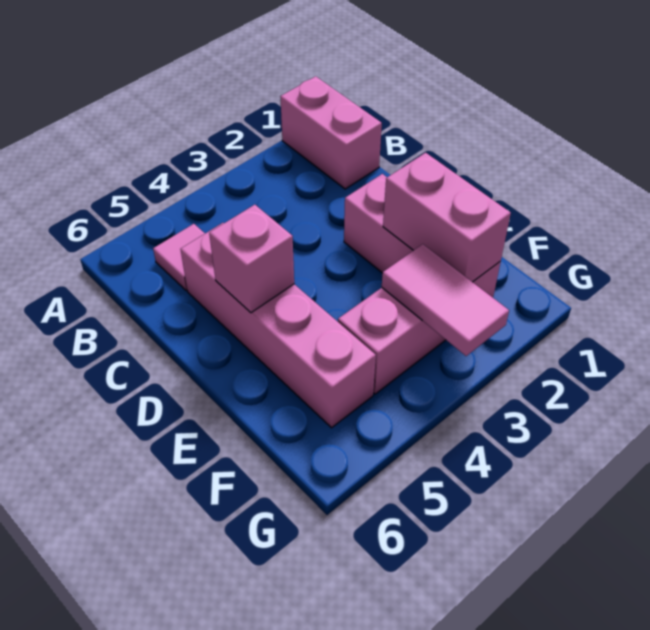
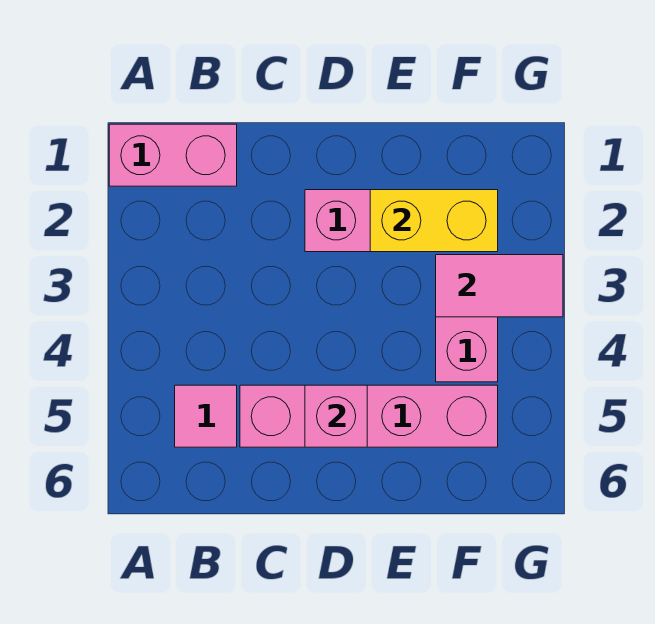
pink brick E2:F2 level 2 -> yellow brick E2:F2 level 2

